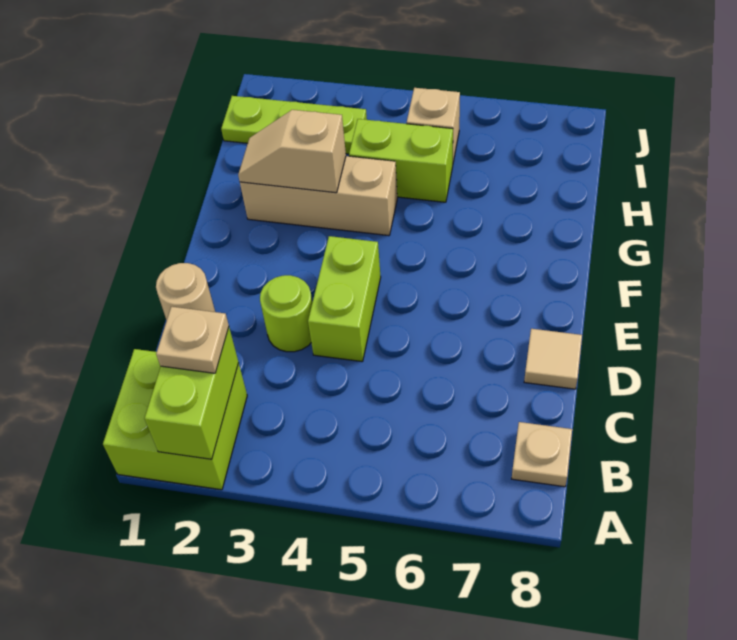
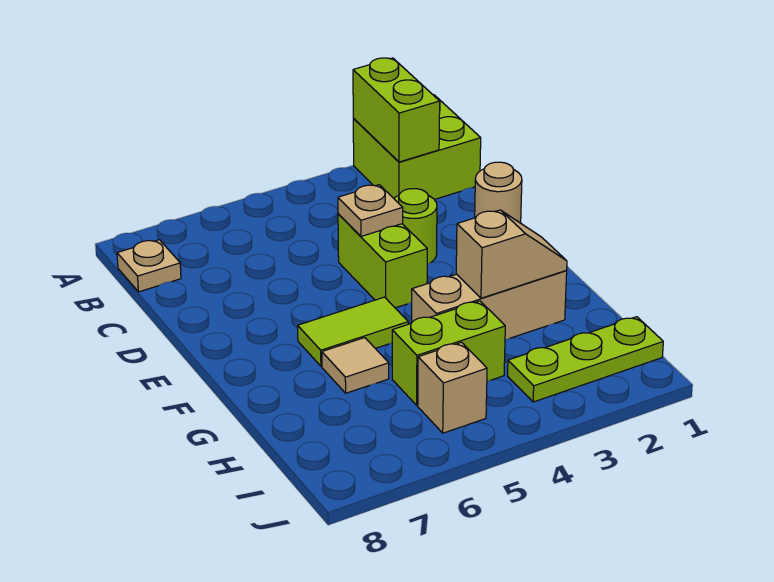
tan plate B2 level 3 -> tan plate D4 level 2
tan tile D8 level 1 -> tan tile G6 level 1
none -> lime tile F5:F6 level 1

